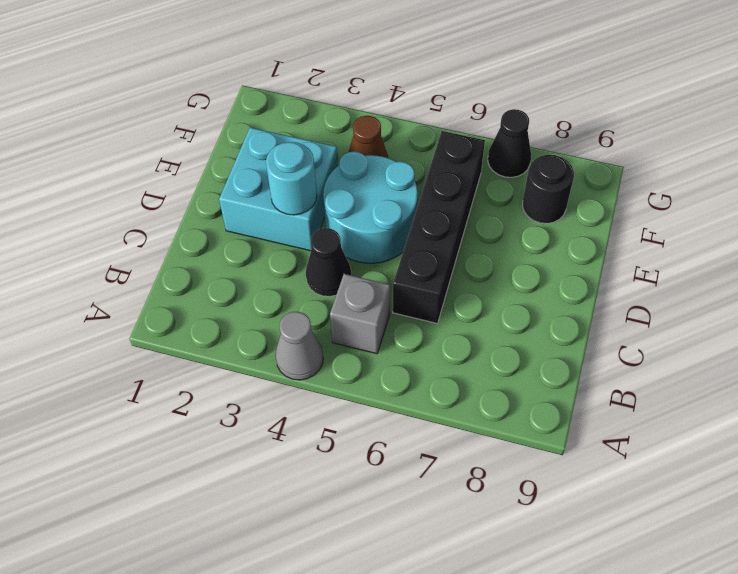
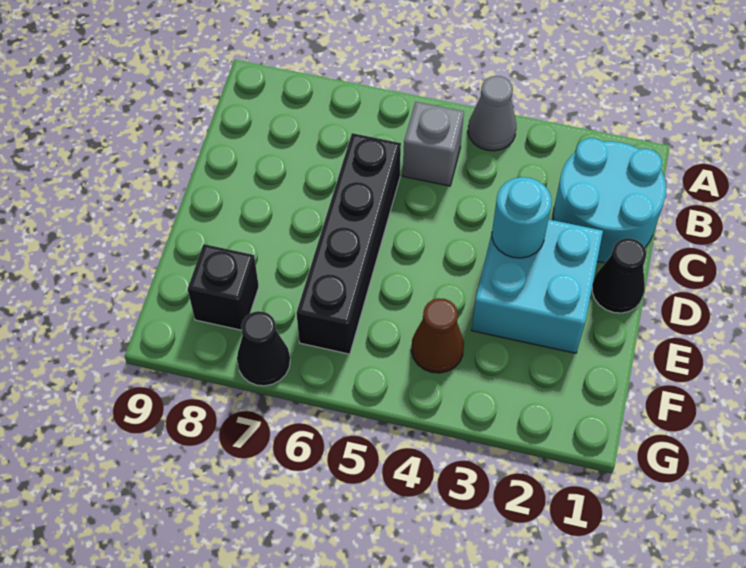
black cone C4 level 1 -> black cone D1 level 1
cyan round brick D4:E5 level 1 -> cyan round brick B1:C2 level 1
black round brick F8 level 1 -> black brick F8 level 1

